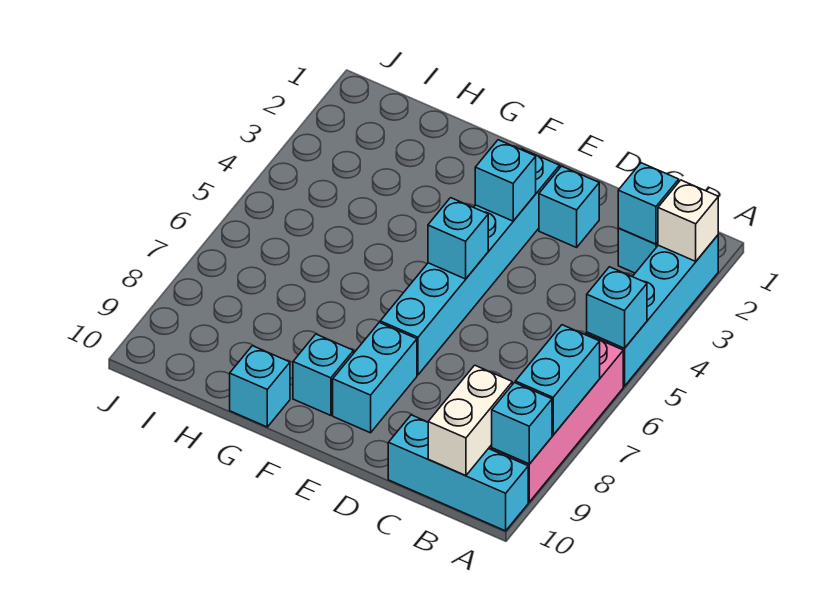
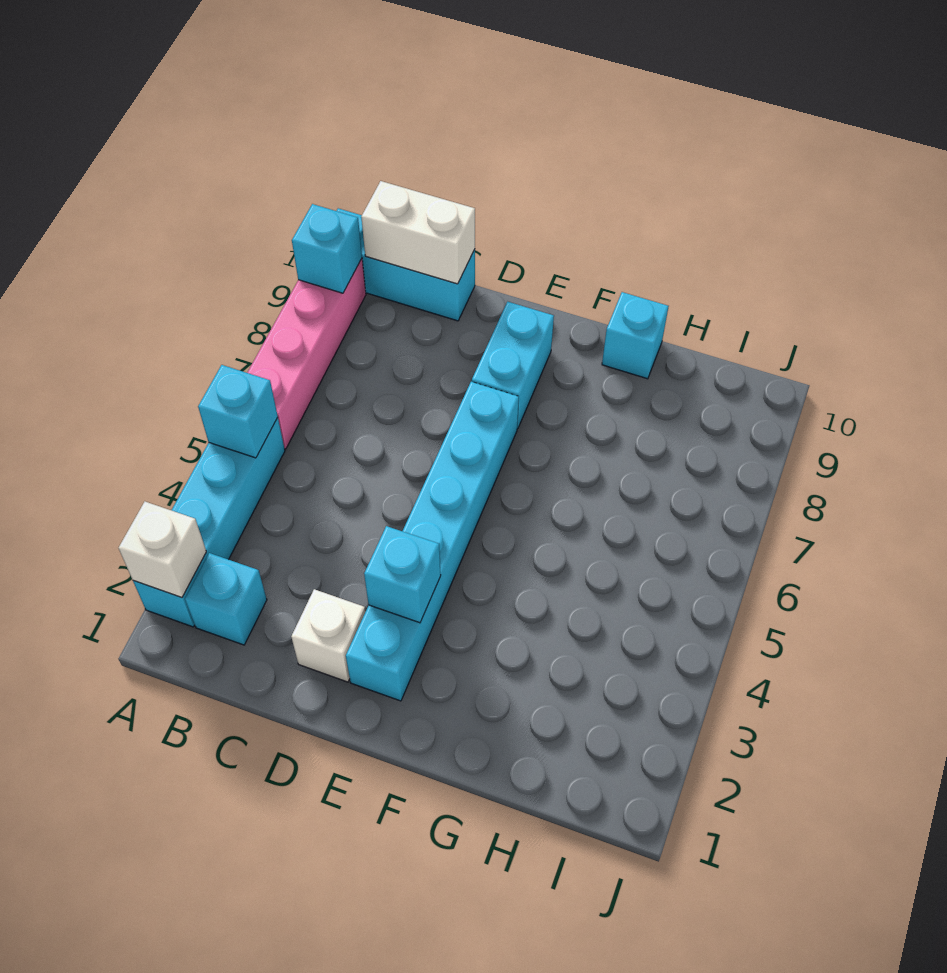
cyan brick A7:A8 level 2 -> none
cyan brick B2 level 2 -> none
white brick B9:B10 level 2 -> white brick B10:C10 level 2
cyan brick D2 level 1 -> white brick D2 level 1
cyan brick E5 level 2 -> none
cyan brick F9 level 1 -> none

